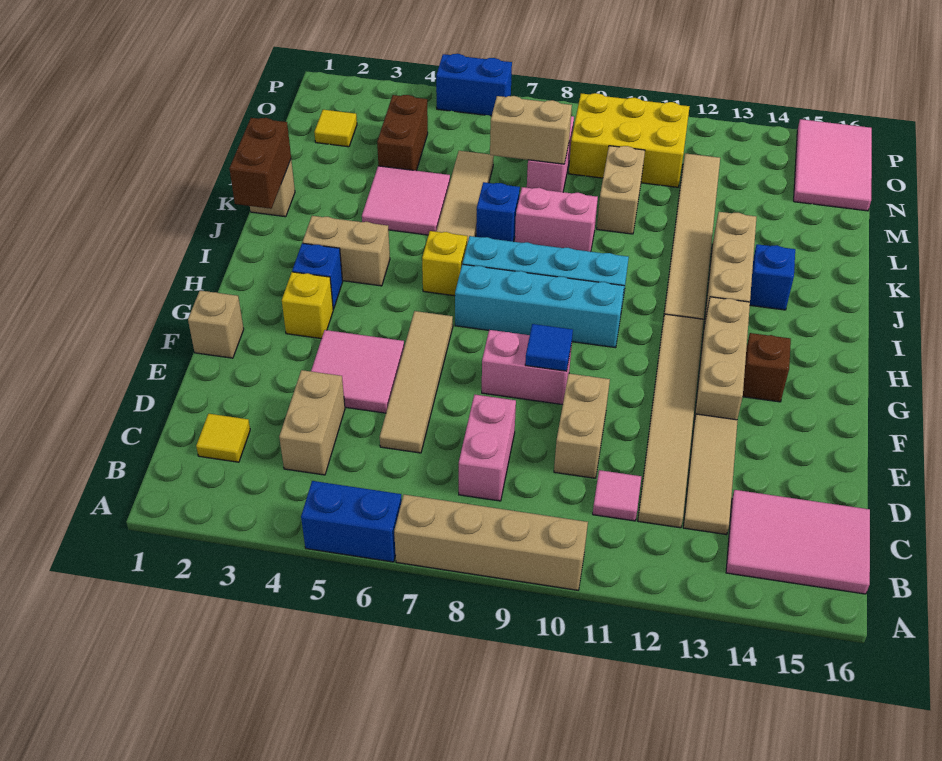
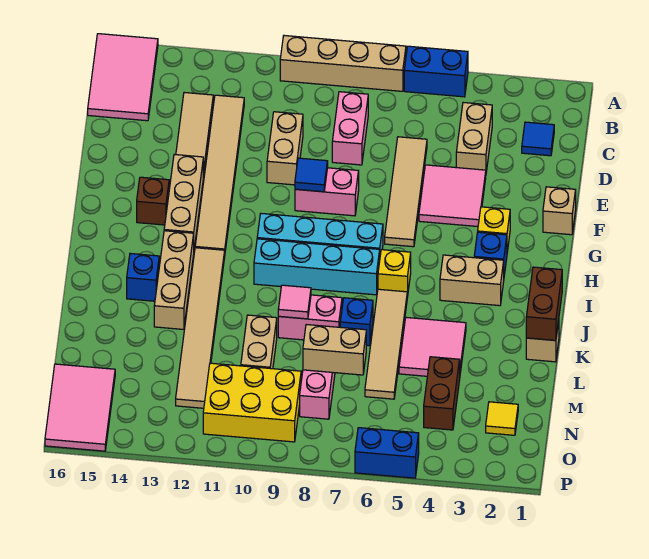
pink tile B14:C16 level 1 -> pink tile A15:C16 level 1
yellow tile C2 level 1 -> blue tile C2 level 1
pink tile C11 level 1 -> pink tile K9 level 2

